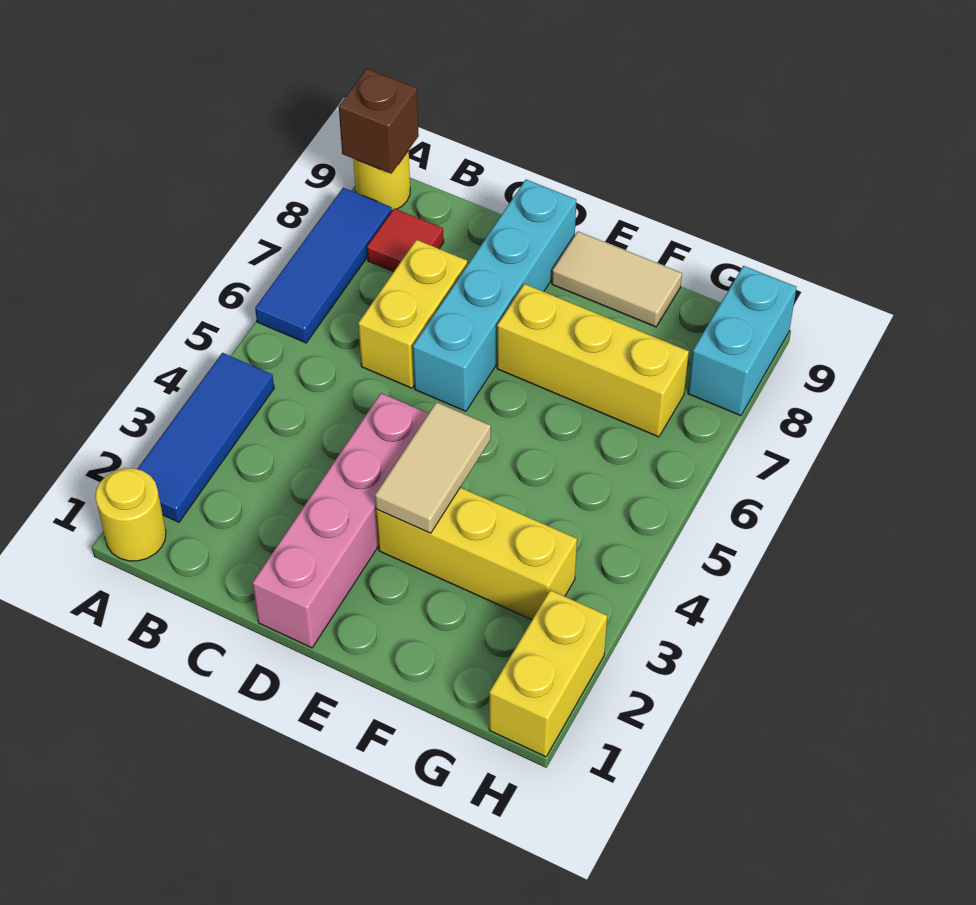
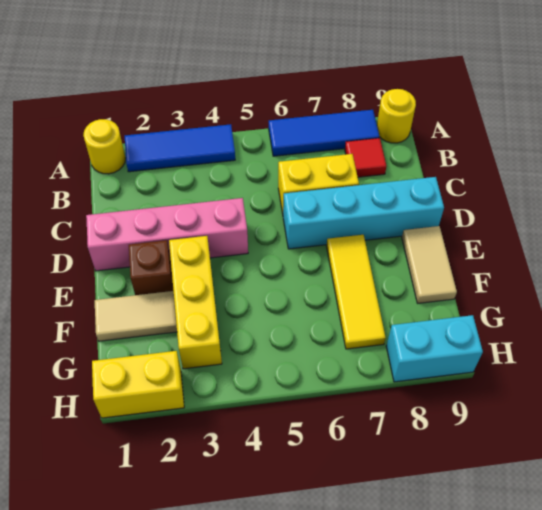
brown brick A9 level 2 -> brown brick E2 level 1
tan tile E3:E4 level 2 -> tan tile F1:F2 level 1
yellow brick E7:G7 level 1 -> yellow tile E7:G7 level 1

